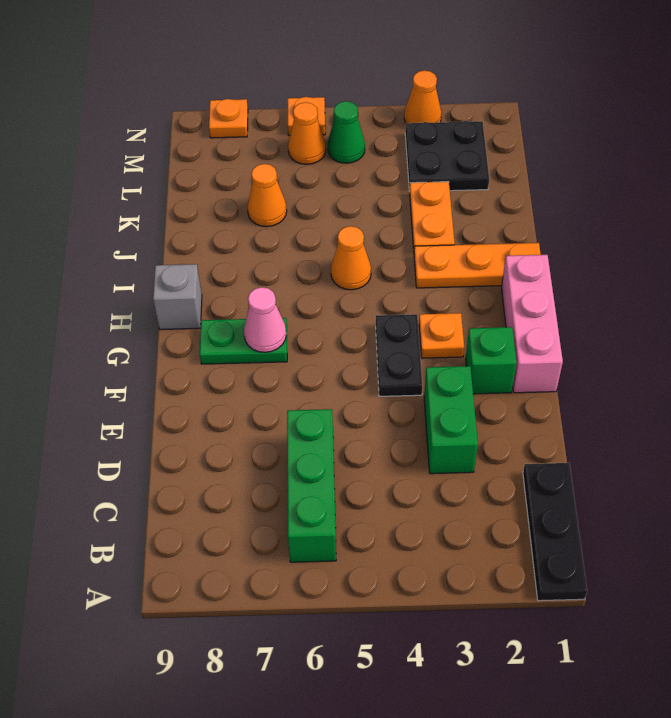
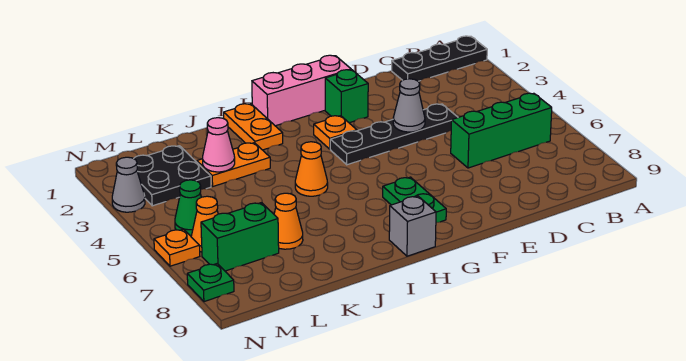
green brick D3:E3 level 1 -> green brick L7:M7 level 1
none -> grey cone E4 level 2
black plate F4:G4 level 1 -> black plate D4:G4 level 1
pink cone G7 level 2 -> pink cone K3 level 2
orange plate I1:I3 level 1 -> orange plate I1:I2 level 1
orange cone N3 level 1 -> grey cone N3 level 1
orange plate N8 level 1 -> green plate N8 level 1

